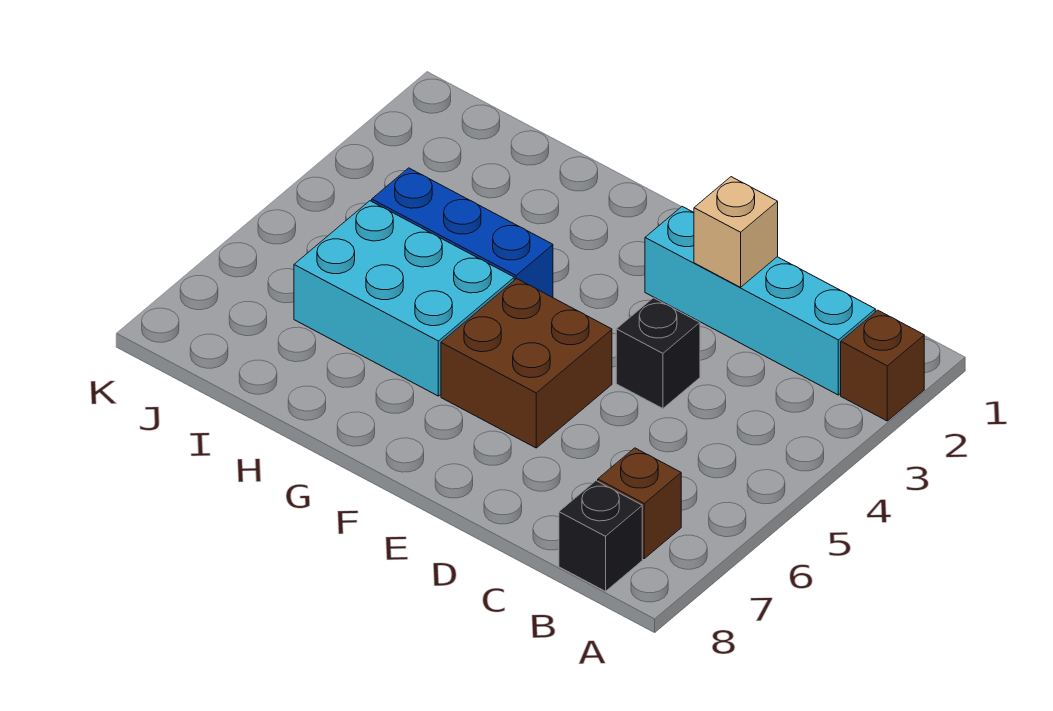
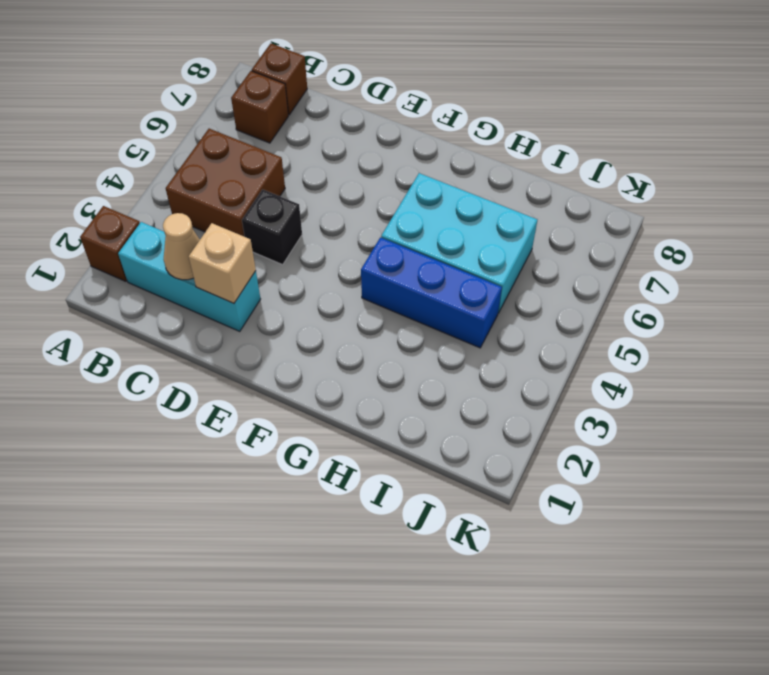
cyan brick B2:E2 level 1 -> cyan brick B2:D2 level 1
black brick B8 level 1 -> brown brick B8 level 1
none -> tan cone C2 level 2
brown brick E5:F6 level 1 -> brown brick B4:C5 level 1

